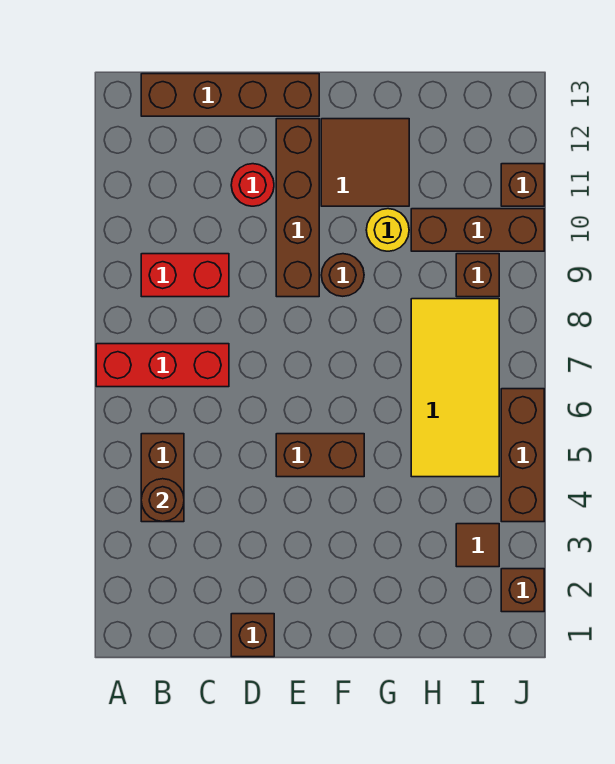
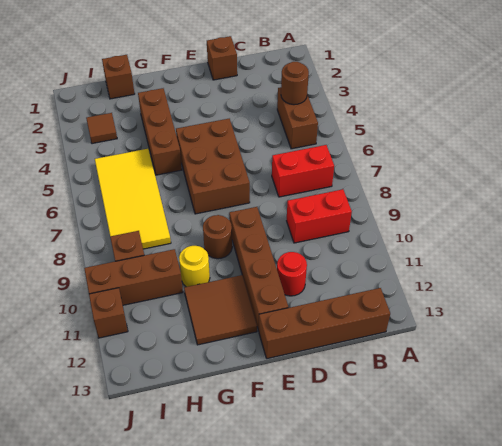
red brick A7:C7 level 1 -> red brick B7:C7 level 1
brown brick E5:F5 level 1 -> brown brick E5:F7 level 1
brown brick J2 level 1 -> brown brick H1 level 1
brown brick J4:J6 level 1 -> brown brick G3:G5 level 1

